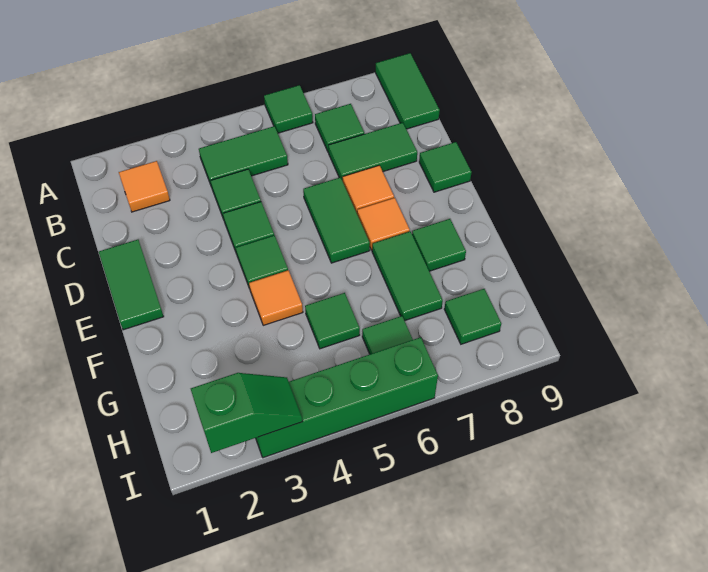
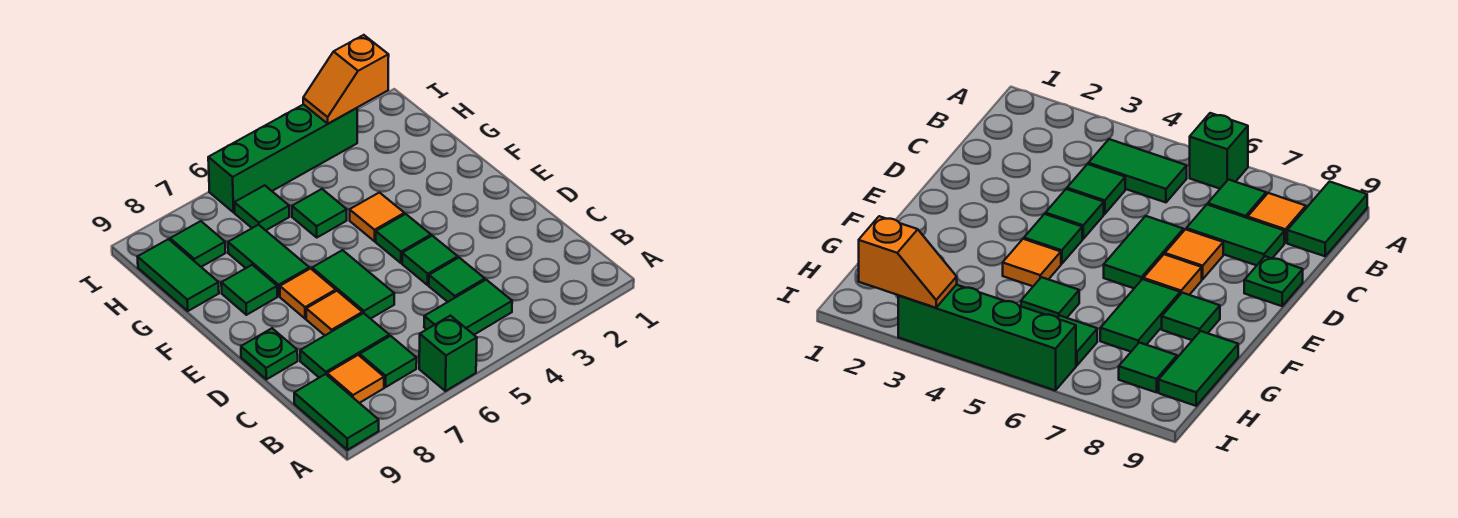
green tile A6 level 1 -> green brick A6 level 1
orange tile B2 level 1 -> orange tile B8 level 1
green tile D1:E1 level 1 -> green tile G9:H9 level 1
green tile D9 level 1 -> green plate D9 level 1
green slope I2:I3 level 2 top 2 -> orange slope I2:I3 level 2 top 2

